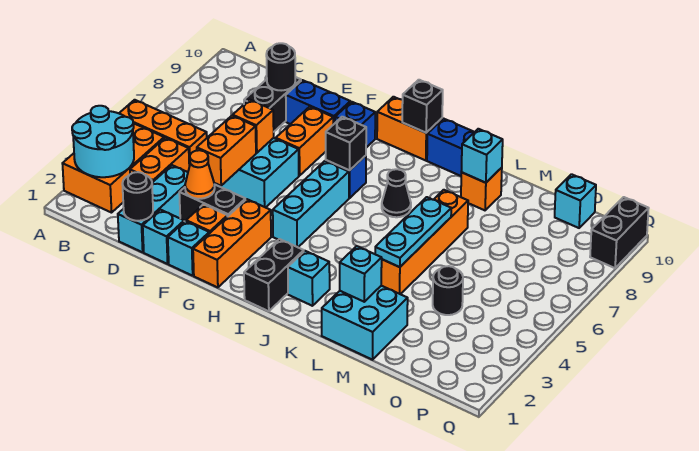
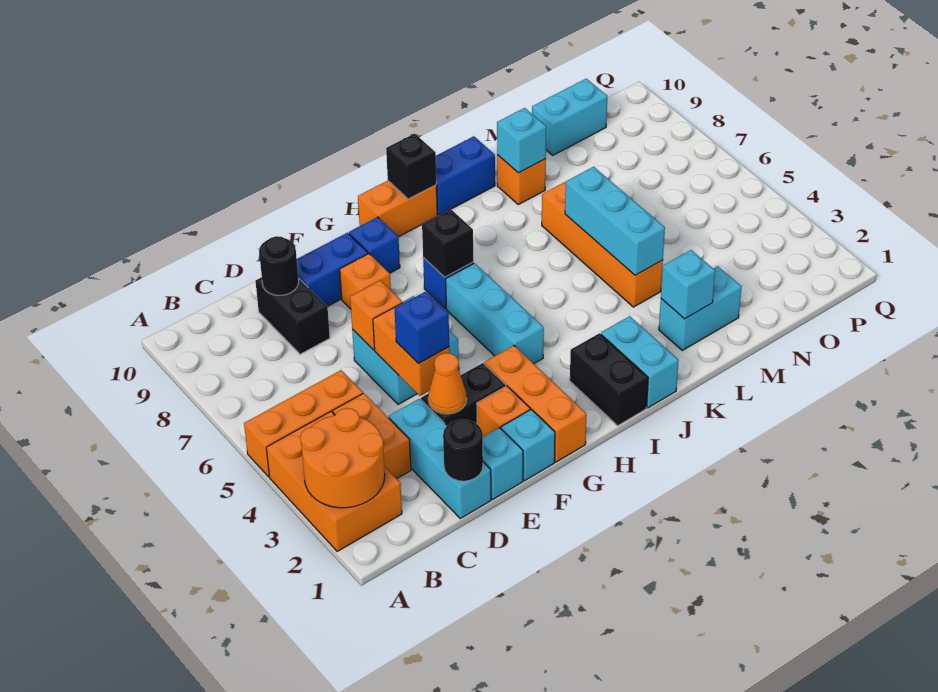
cyan round brick A2:B3 level 2 -> orange round brick A2:B3 level 2
none -> blue brick E4 level 3
orange brick F7:F8 level 1 -> orange brick F8 level 1
cyan brick J2 level 1 -> cyan brick J1:J2 level 1
black cone J7 level 1 -> none
cyan brick L1:M2 level 1 -> cyan brick L2:M2 level 1
cyan plate L4:L6 level 2 -> cyan brick L4:L6 level 2
black round brick N4 level 1 -> none
cyan brick O10 level 1 -> cyan brick N10:O10 level 1
black brick Q9:Q10 level 1 -> none

